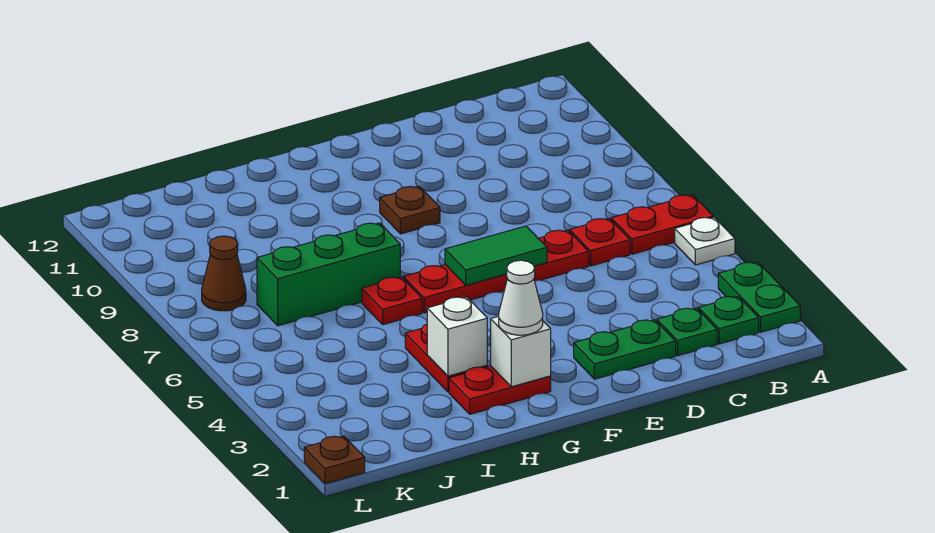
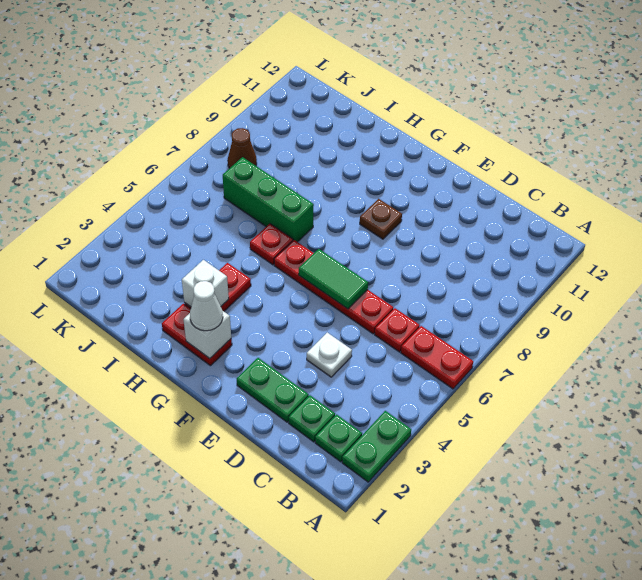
white plate A5 level 1 -> white plate D4 level 1
brown plate L1 level 1 -> none

